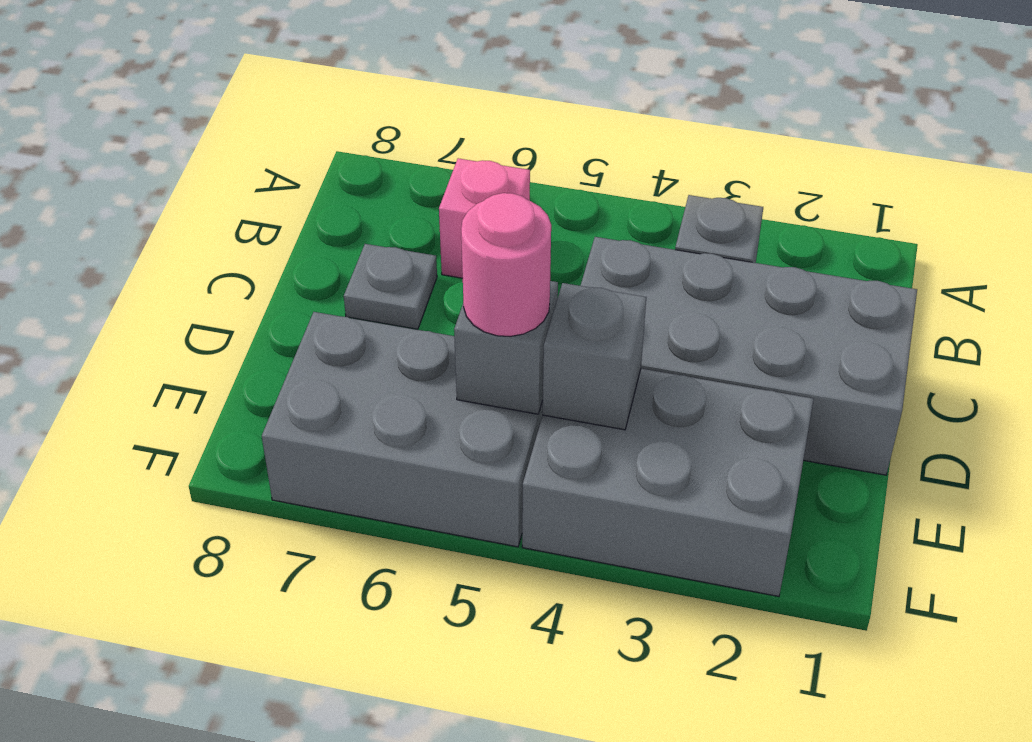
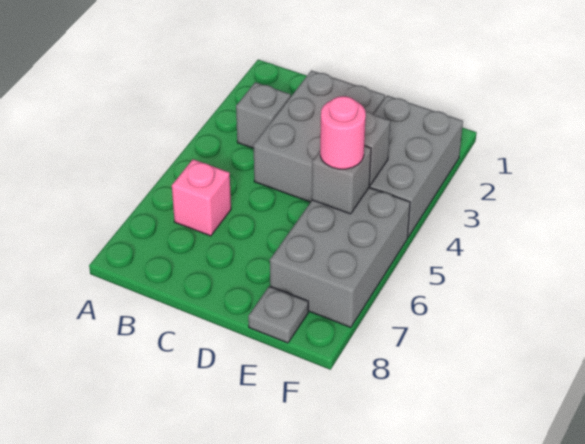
grey brick C1:D4 level 1 -> grey brick C2:D4 level 1
grey plate C7 level 1 -> grey plate E8 level 1

